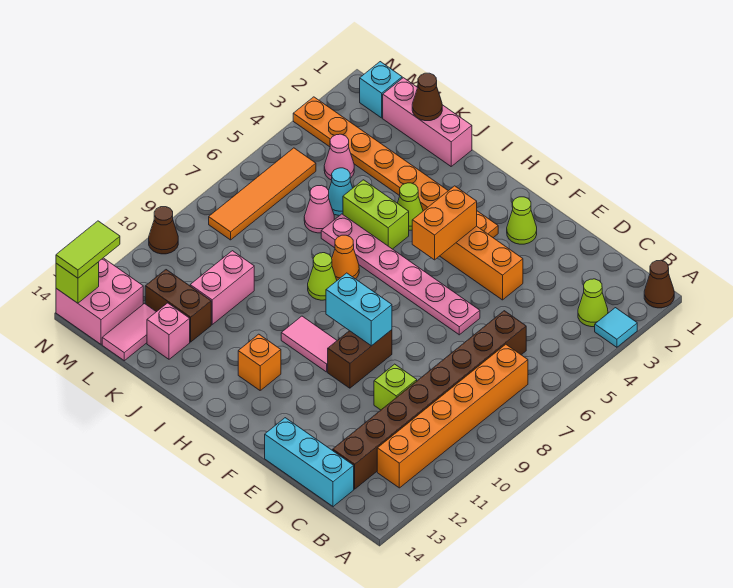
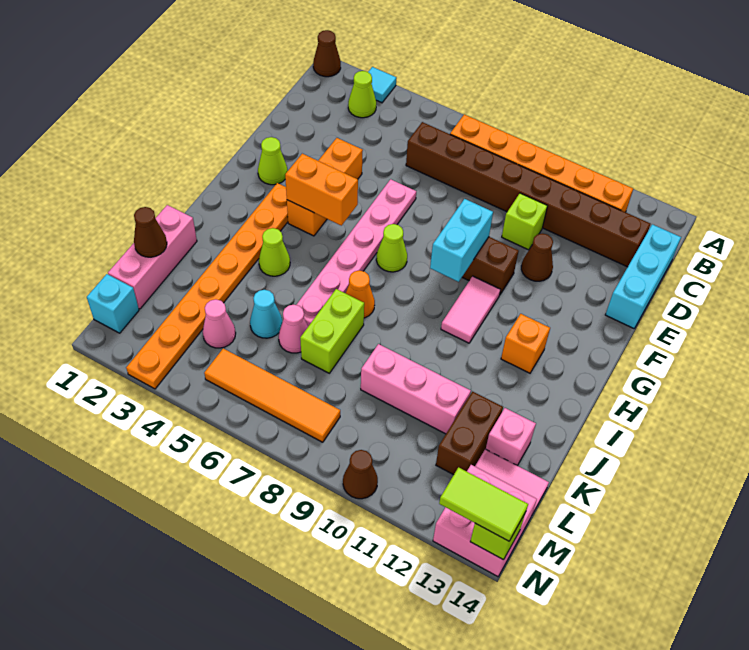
none -> brown cone E11 level 1
lime brick I5:J5 level 1 -> lime brick J7:K7 level 1
lime cone I8 level 1 -> lime cone G7 level 1
pink brick K10:K11 level 1 -> pink brick K9:K11 level 1

